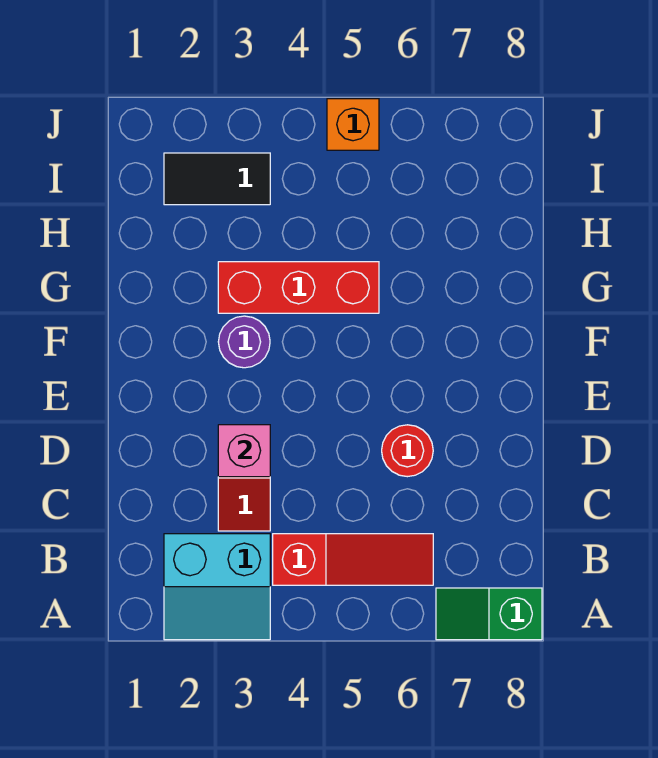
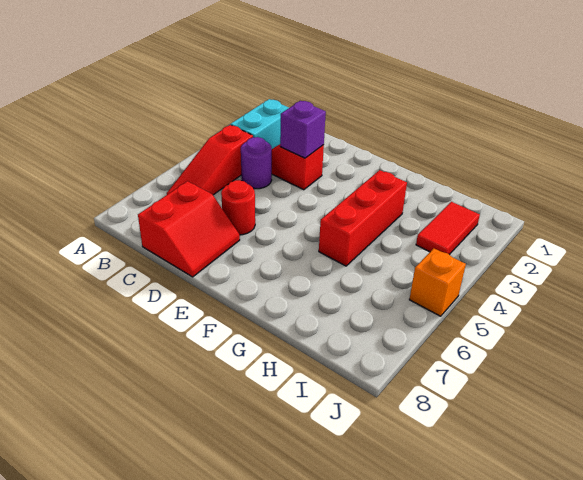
green slope A7:A8 level 1 top 8 -> none
none -> red slope C7:D8 level 1 top C
pink brick D3 level 2 -> purple brick D3 level 2
purple round brick F3 level 1 -> purple round brick C4 level 1
black tile I2:I3 level 1 -> red tile I2:I3 level 1

